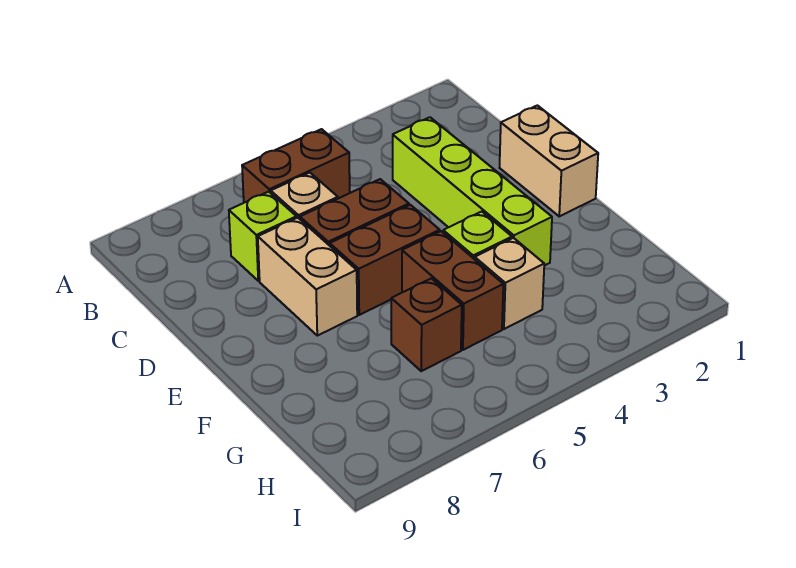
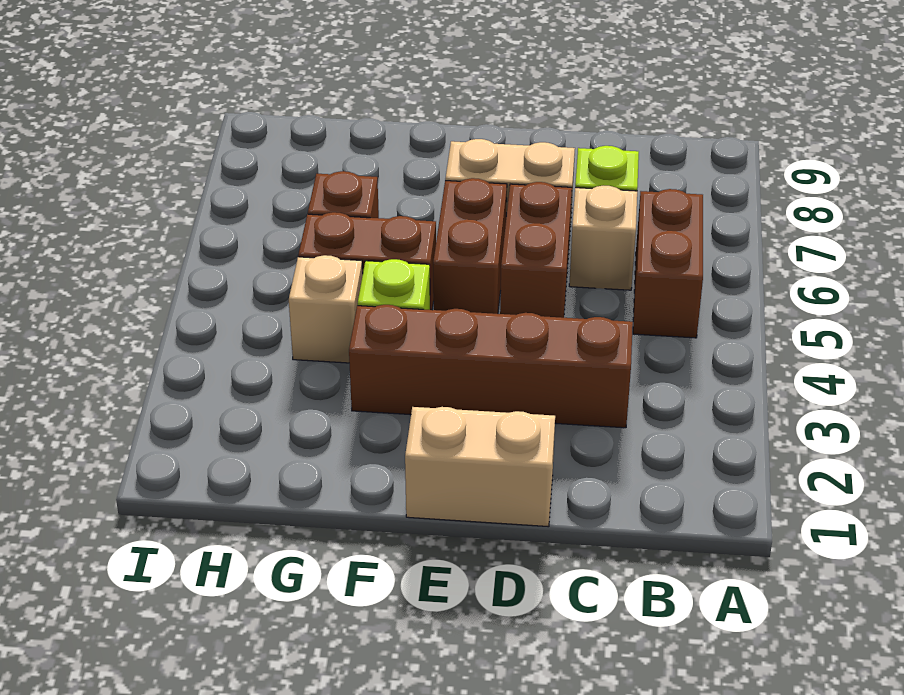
lime brick C3:F3 level 1 -> brown brick C3:F3 level 1

